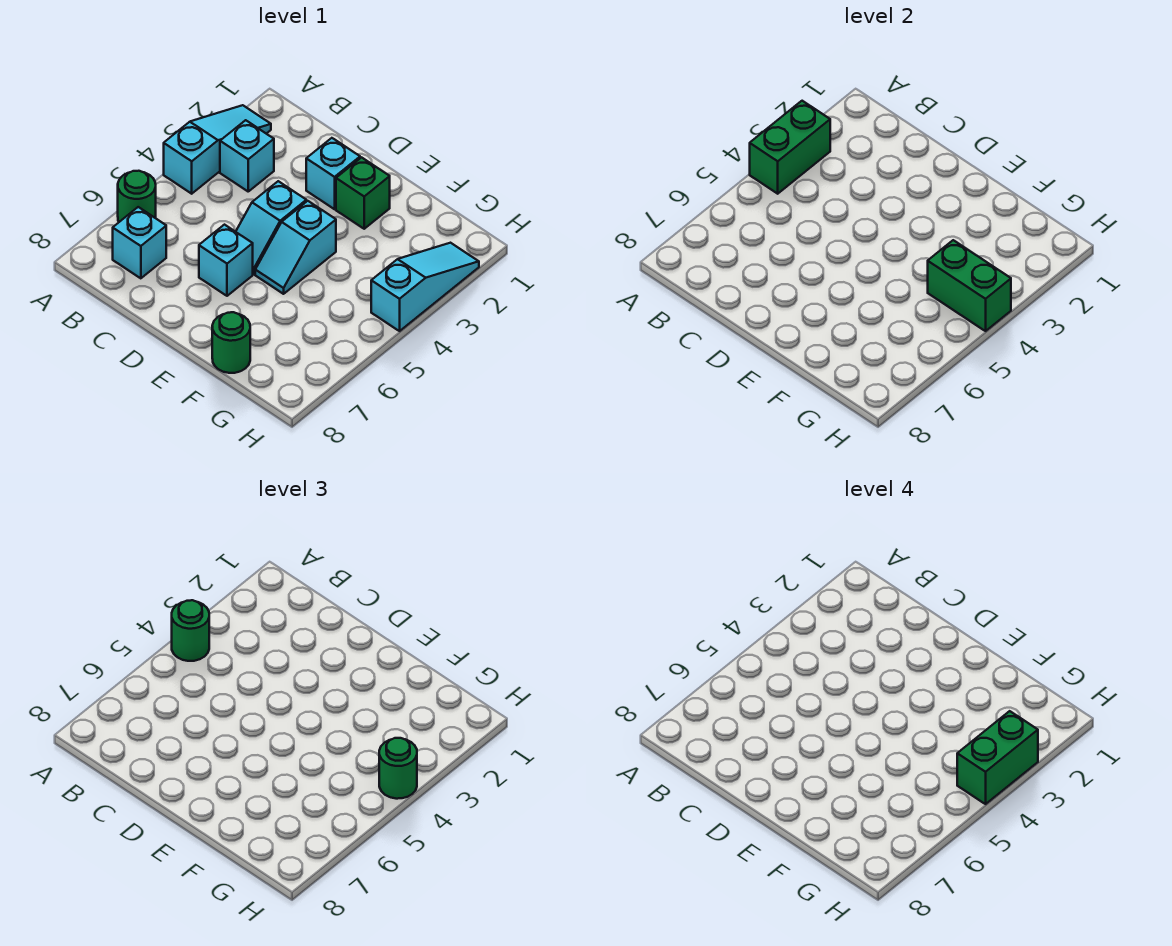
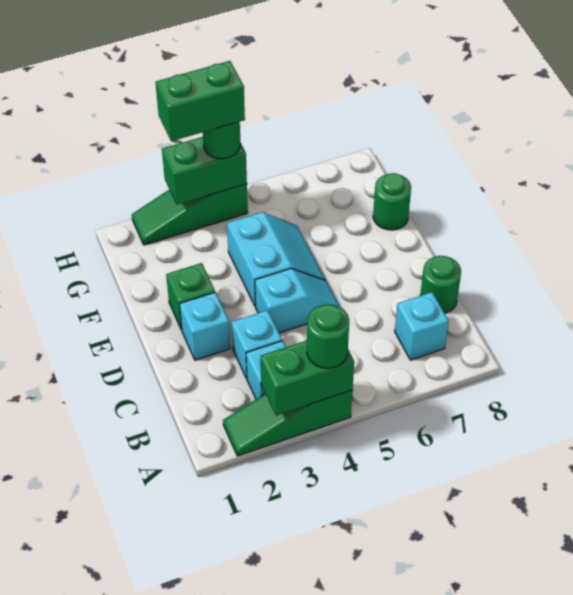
cyan slope A2:A4 level 1 top 4 -> green slope A2:A4 level 1 top 4
green round brick A6 level 1 -> green round brick C8 level 1
cyan brick D6 level 1 -> cyan brick C3 level 1
cyan slope E4:E5 level 1 top 4 -> cyan slope E4:F5 level 1 top 4
green brick G4:H4 level 2 -> green brick H3:H4 level 2
cyan slope H2:H4 level 1 top 4 -> green slope H2:H4 level 1 top 4

